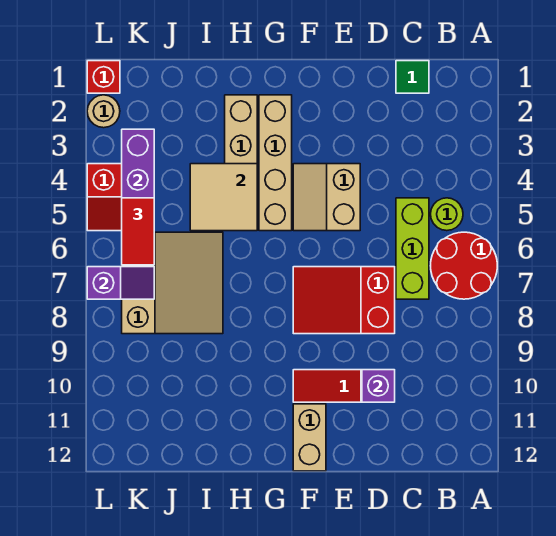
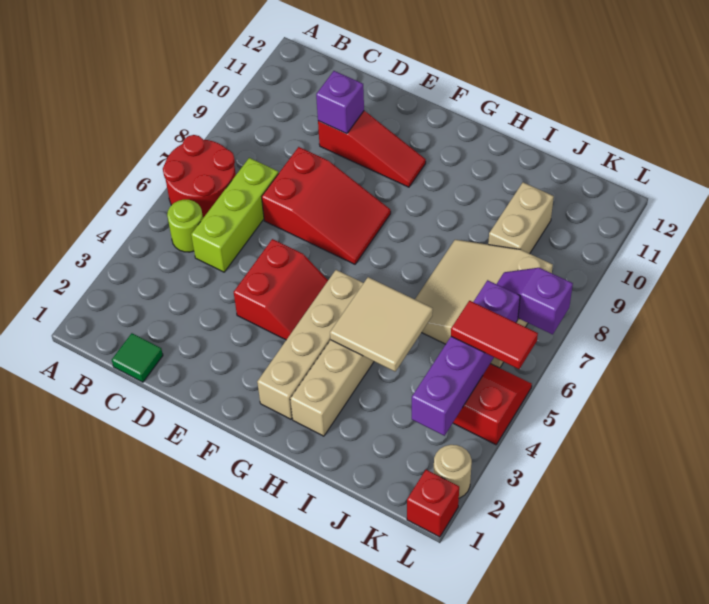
tan slope E4:F5 level 1 top E -> red slope E4:F5 level 1 top E
tan brick F11:F12 level 1 -> tan brick J9:J10 level 1
red tile K5:K6 level 3 -> red tile K5:L5 level 3

